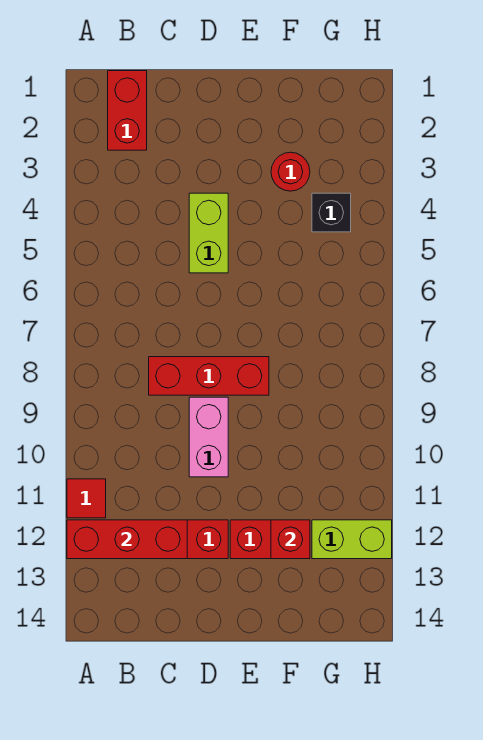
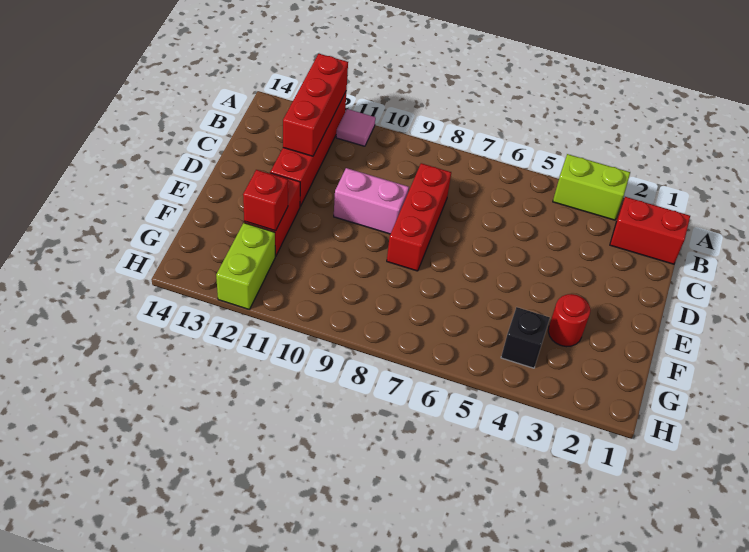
red tile A11 level 1 -> pink tile A11 level 1
lime brick D4:D5 level 1 -> lime brick A3:A4 level 1

